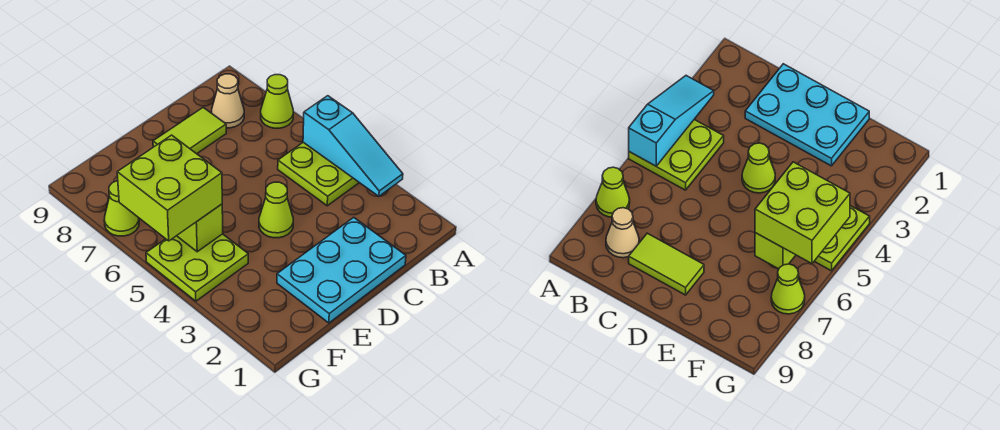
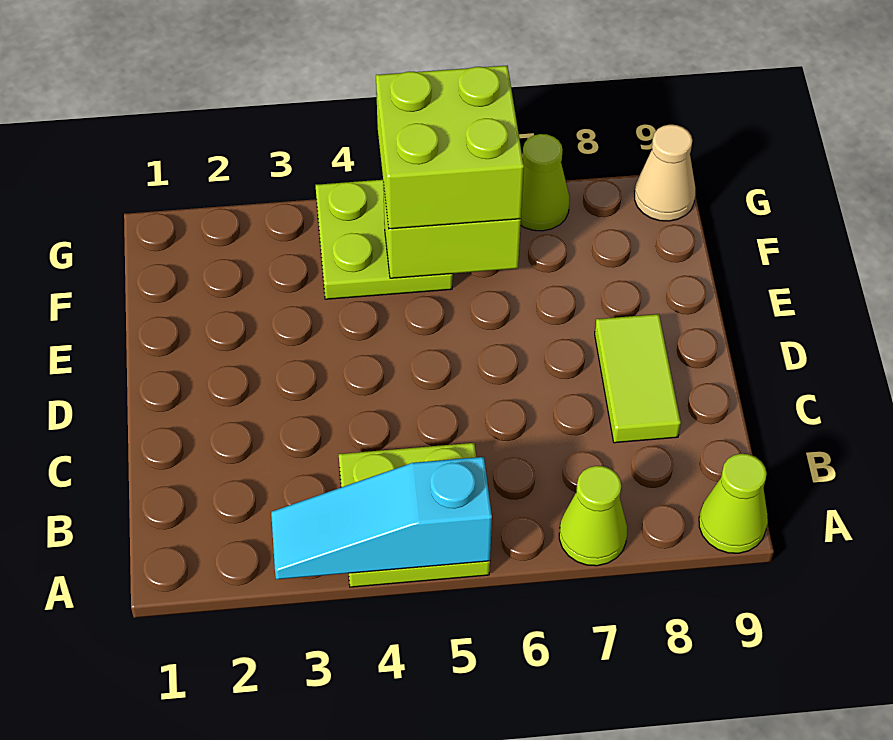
tan cone B8 level 1 -> tan cone G9 level 1
cyan plate C1:E2 level 1 -> none
lime cone D4 level 1 -> lime cone A9 level 1

